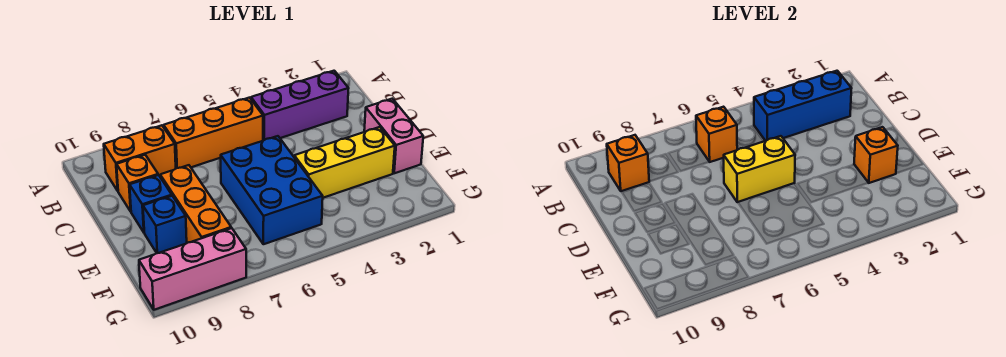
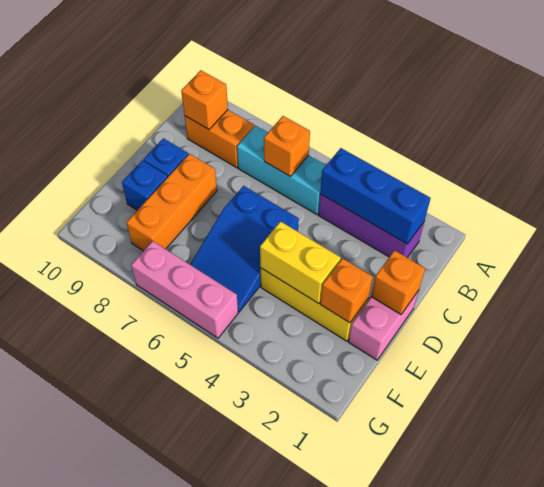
orange brick B5:B7 level 1 -> cyan brick B5:B7 level 1
orange brick C9 level 1 -> orange brick D1 level 2
blue brick D5:F6 level 1 -> blue slope D5:F6 level 1 top D
yellow brick D5:D6 level 2 -> yellow brick E3:E4 level 2
pink brick G8:G10 level 1 -> pink brick G5:G7 level 1

